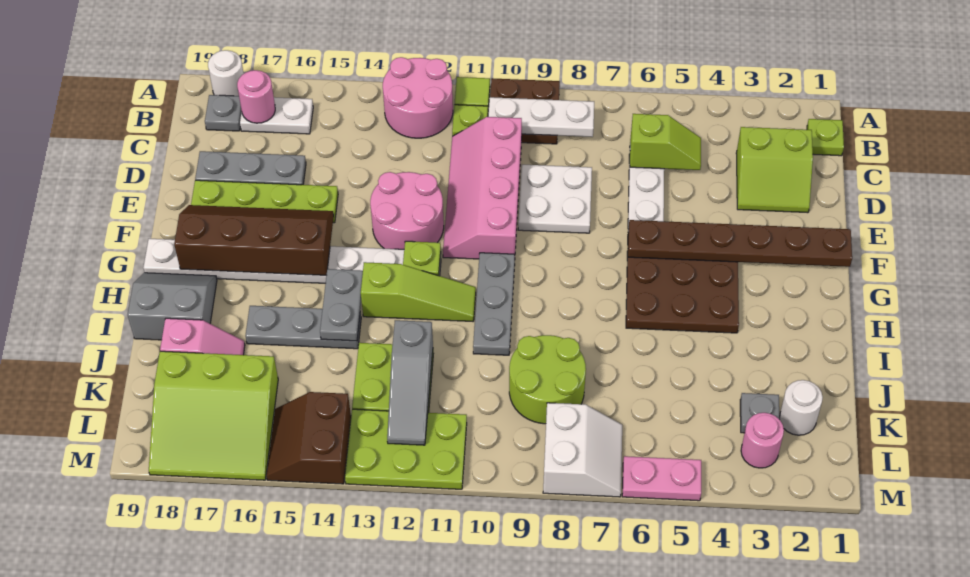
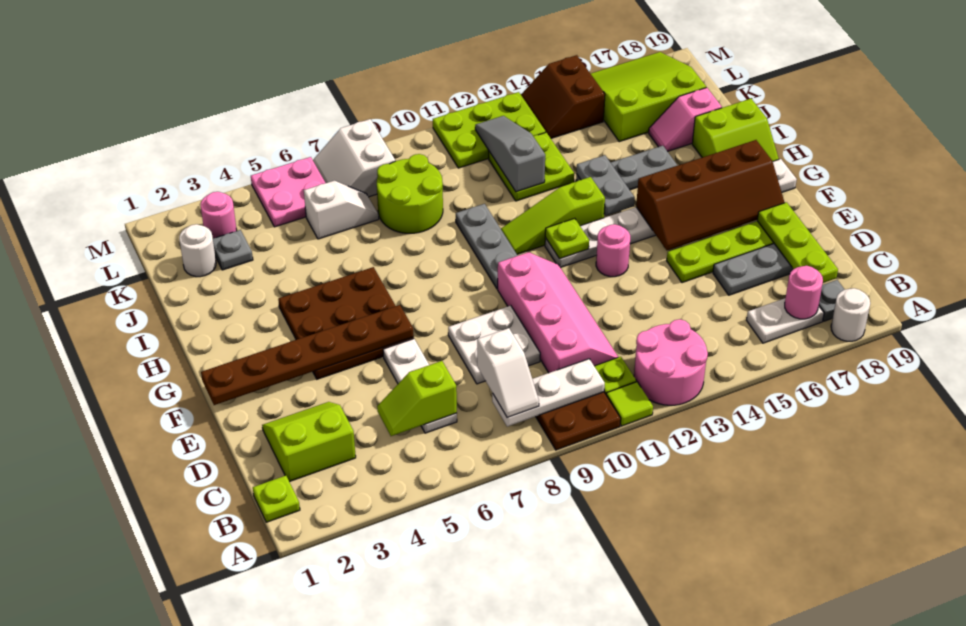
none -> white slope B8:C8 level 3 top C
none -> lime plate C18:E18 level 2
pink round brick E12:F13 level 1 -> pink round brick F13 level 1
grey slope H18:I19 level 1 top I -> lime slope H18:I19 level 1 top I
none -> white slope K6:K7 level 1 top 6
brown slope L14:M15 level 1 top 14 -> brown slope L14:M15 level 1 top 15
pink plate M5:M6 level 1 -> pink plate L5:M6 level 1

